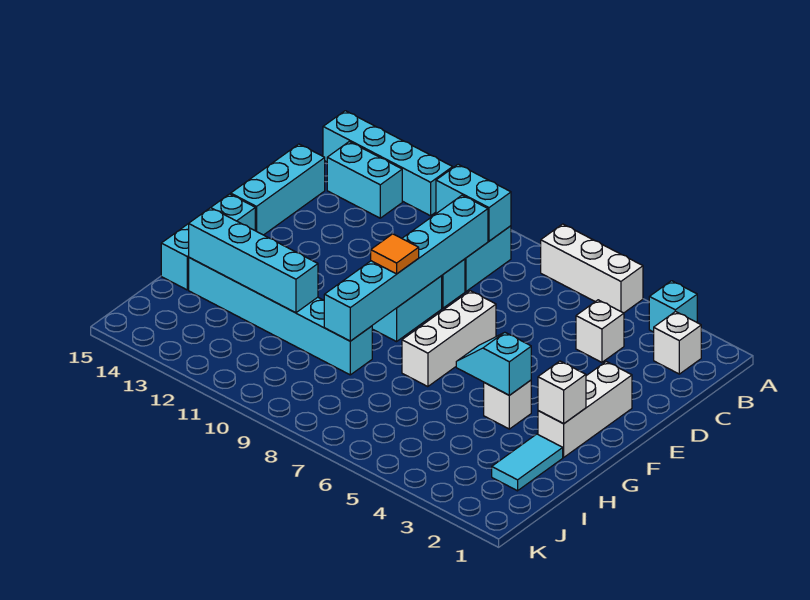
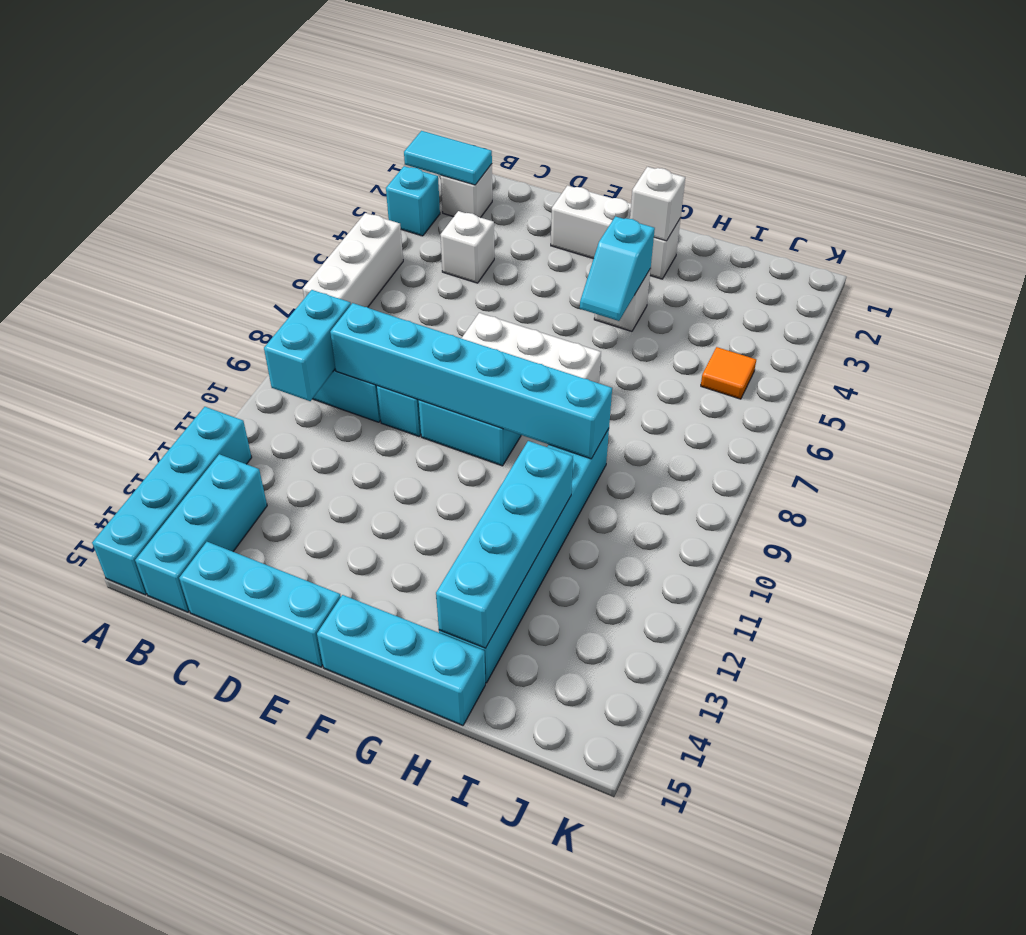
cyan brick B13:B14 level 1 -> cyan brick B13:B15 level 1
orange tile F9 level 3 -> orange tile J5 level 1
cyan tile H2:I2 level 1 -> cyan tile A2:B2 level 2

